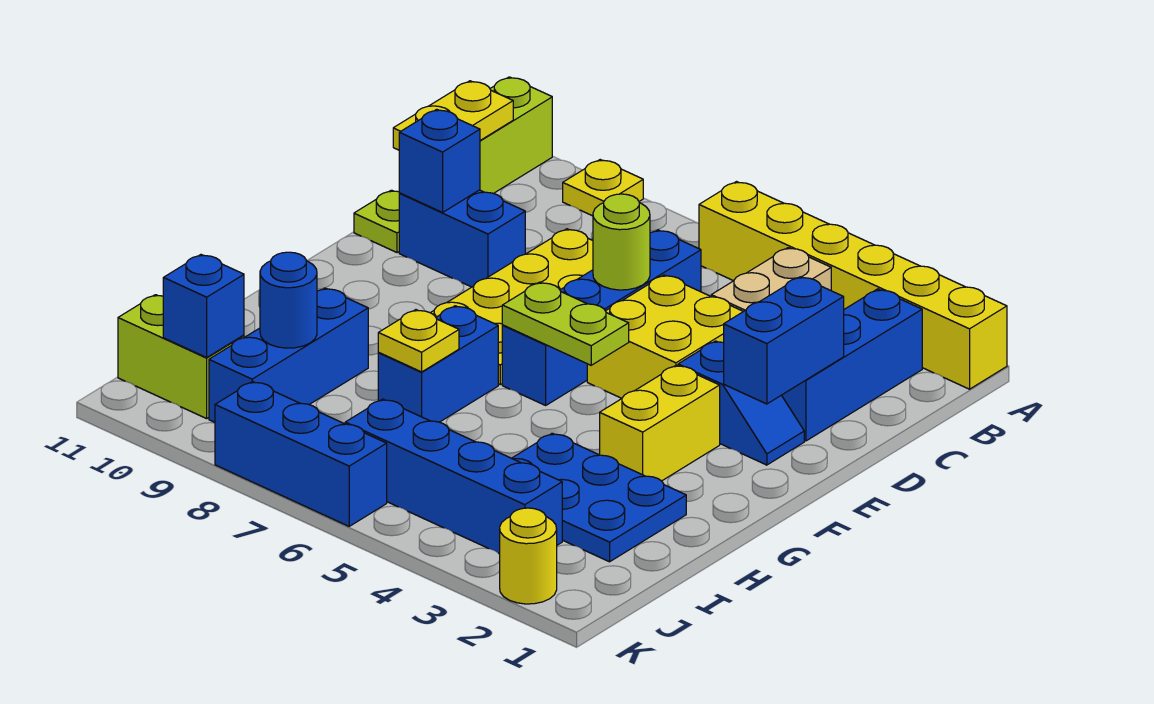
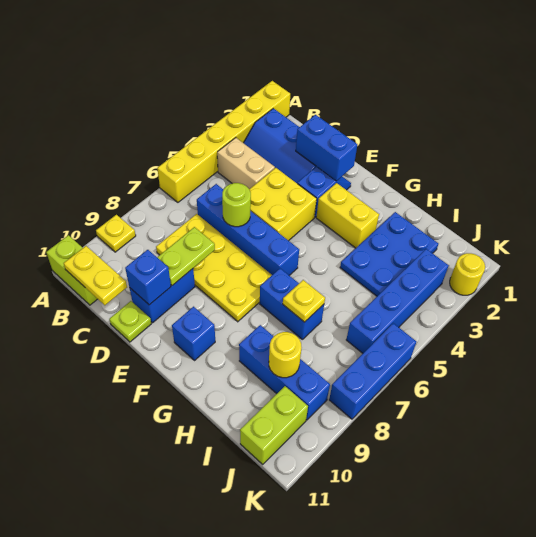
lime plate F5:F6 level 2 -> lime plate D8:D9 level 2
blue round brick I9 level 2 -> yellow round brick I9 level 2
blue brick J10 level 2 -> blue brick F10 level 1

